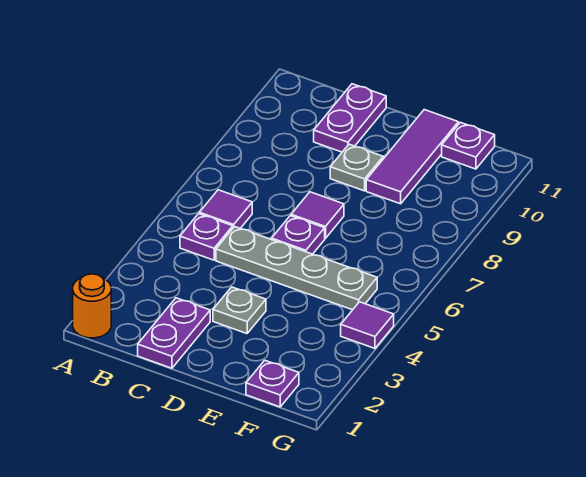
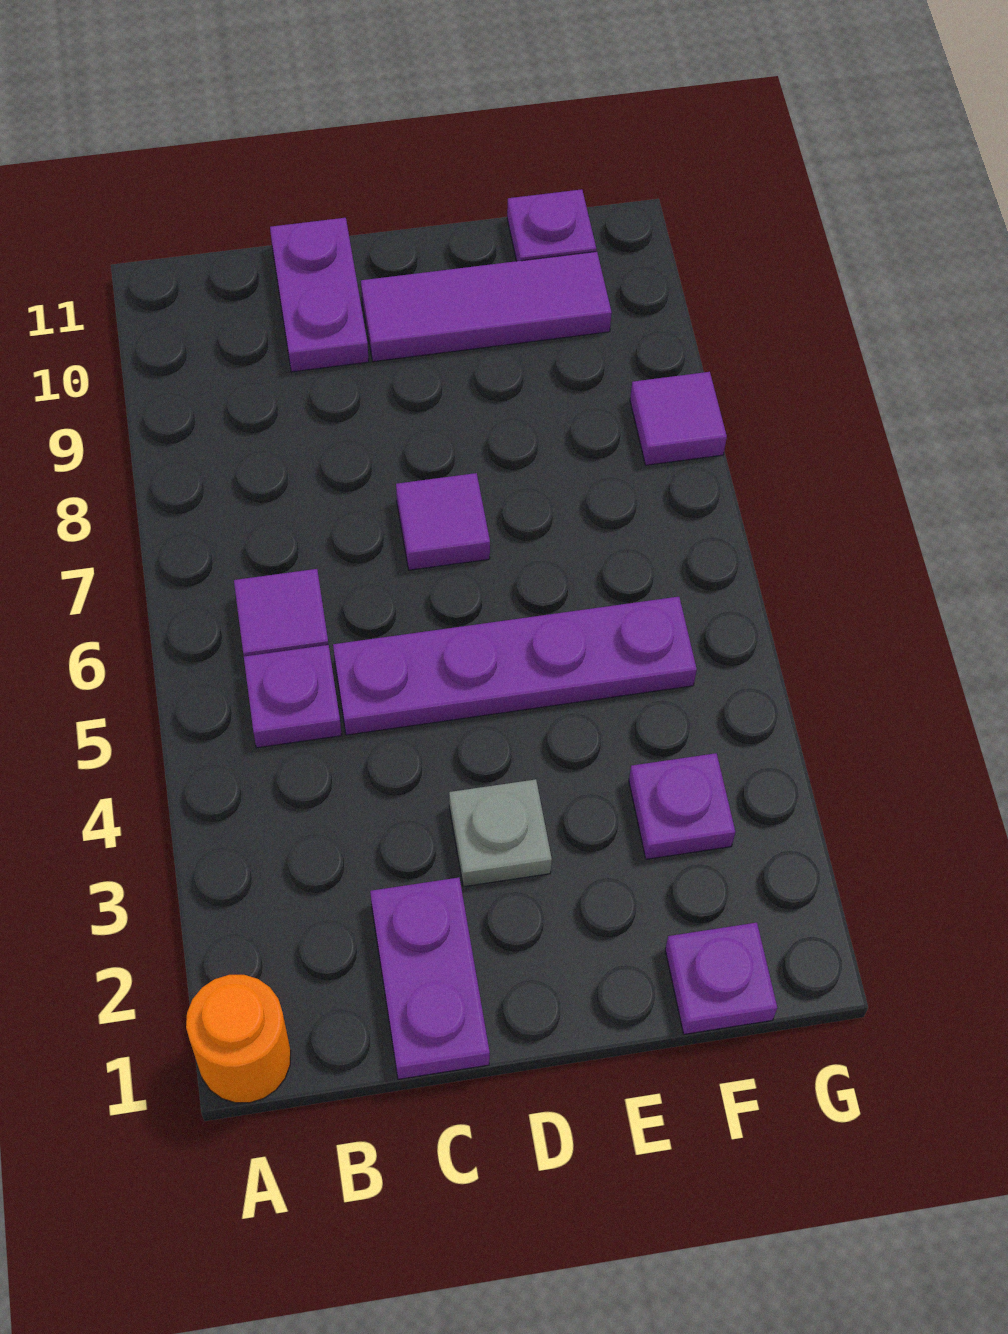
grey plate C5:F5 level 1 -> purple plate C5:F5 level 1
purple plate D6 level 1 -> purple plate F3 level 1
grey plate D9 level 1 -> none
purple tile E9:E11 level 1 -> purple tile D10:F10 level 1
purple tile G4 level 1 -> purple tile G8 level 1

